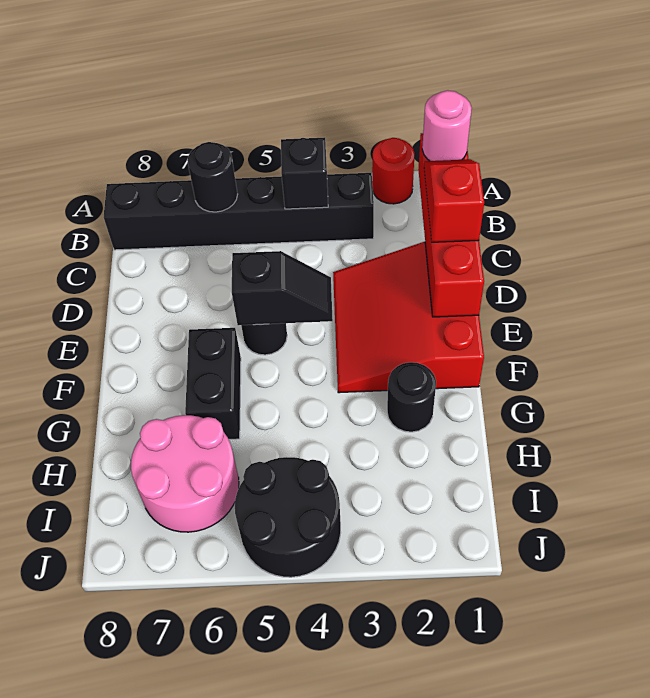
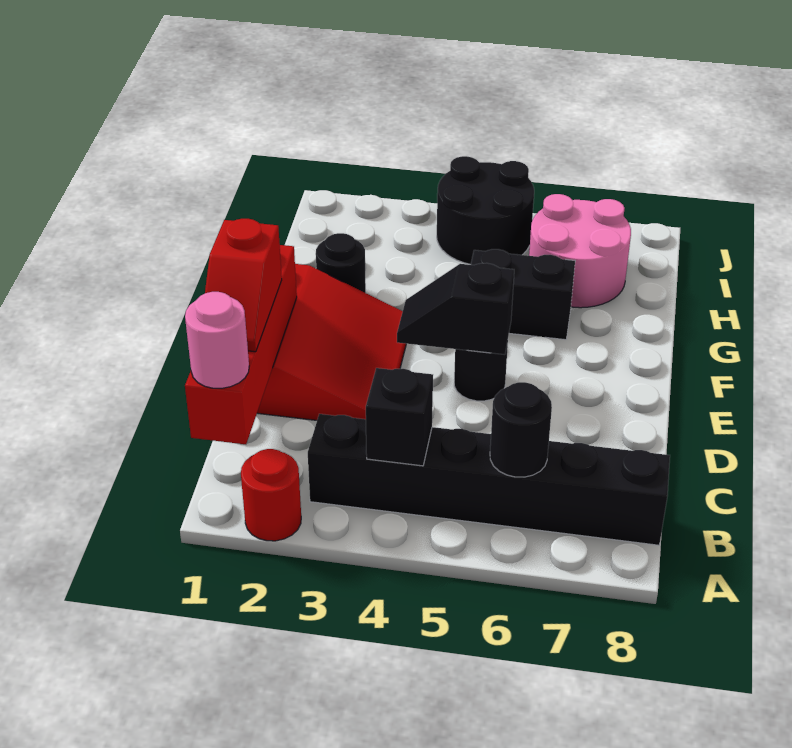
black brick F6:G6 level 1 -> black brick G5:G6 level 1

